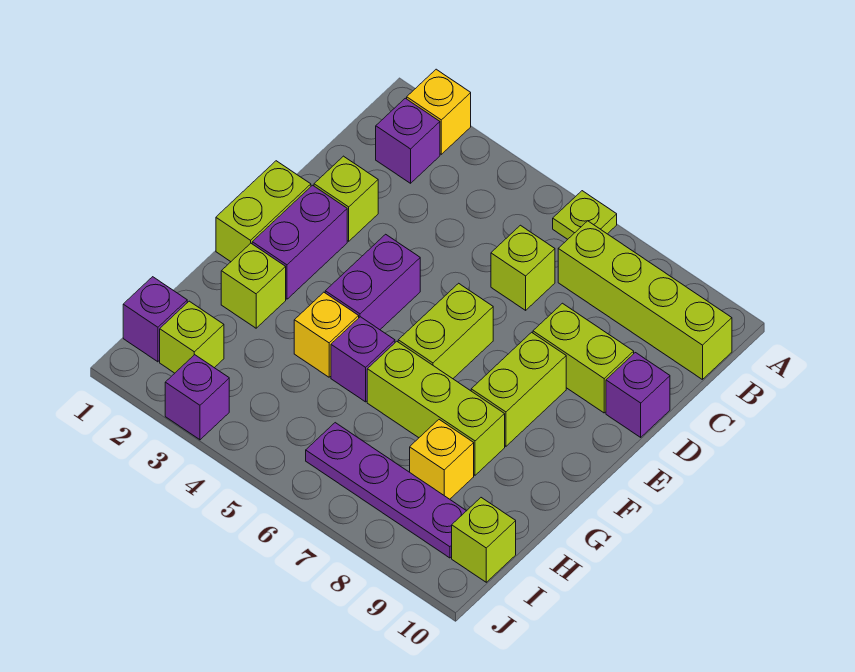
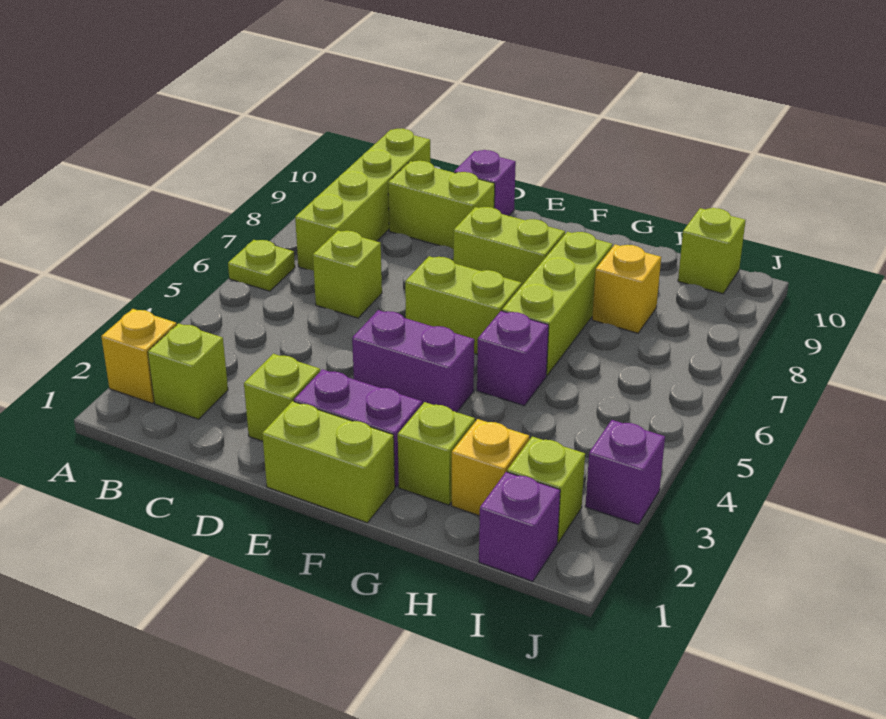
purple brick B2 level 1 -> lime brick B2 level 1
lime brick D8:D9 level 1 -> lime brick C9:D9 level 1
yellow brick G4 level 1 -> yellow brick H2 level 1
purple plate I6:I9 level 1 -> none

